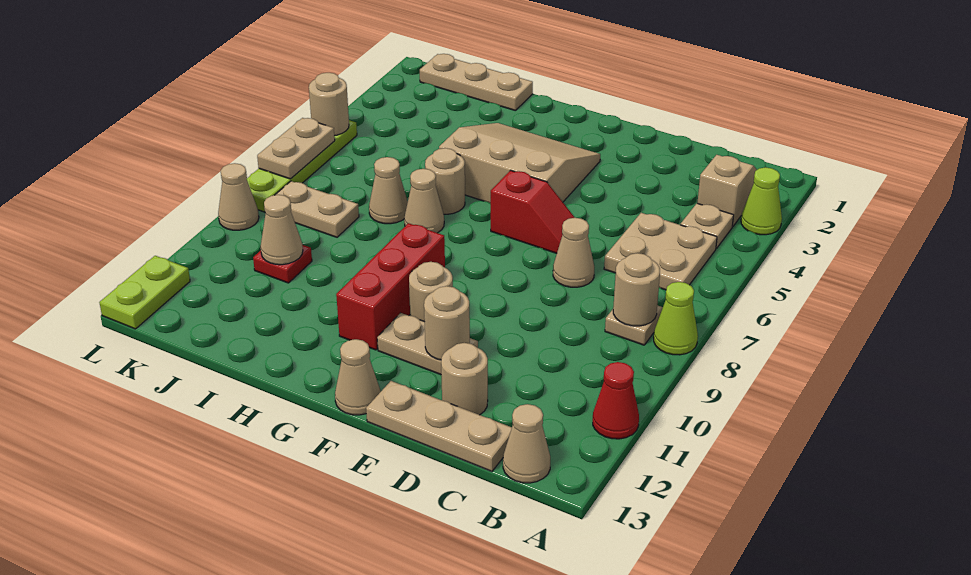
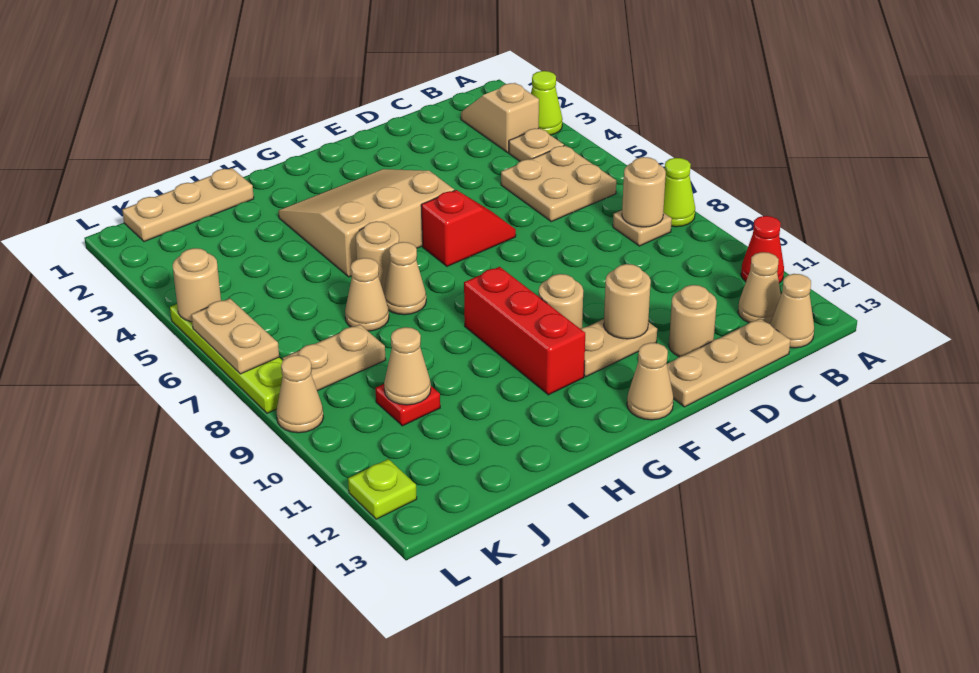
tan cone D7 level 1 -> tan cone B12 level 1
lime plate L12:L13 level 1 -> lime plate L12 level 1

